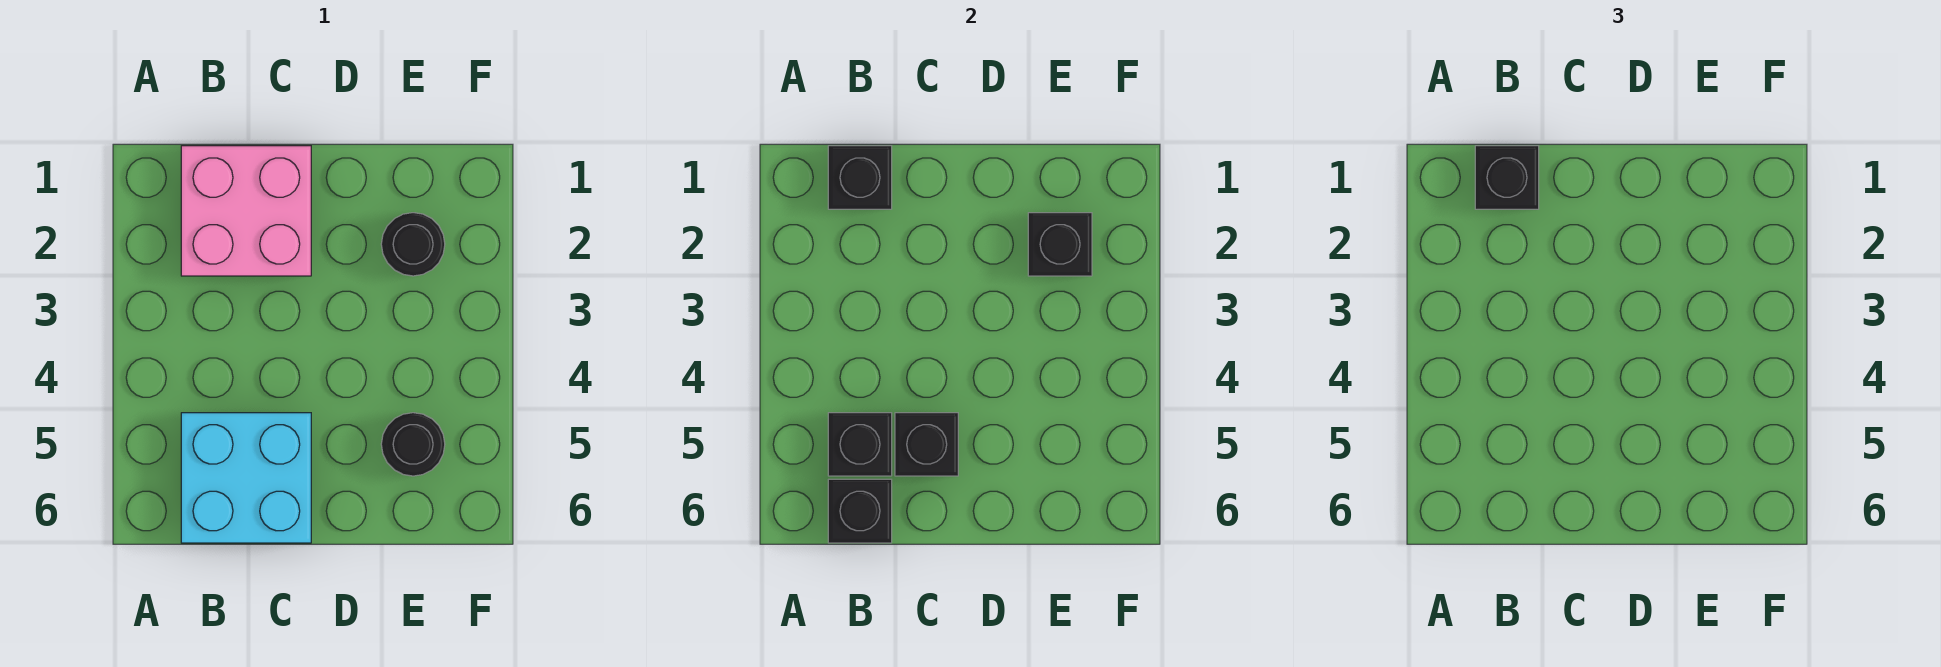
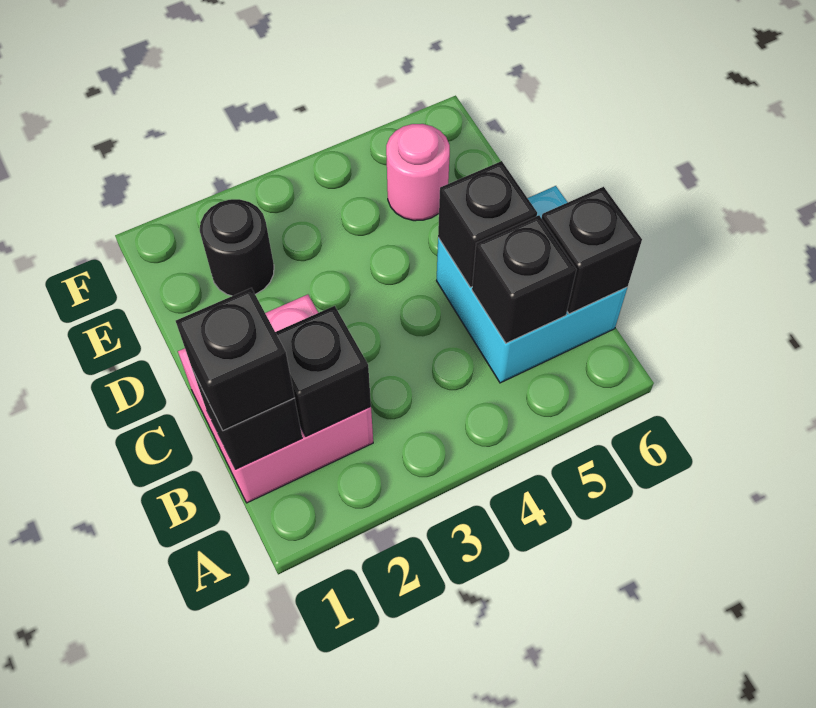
black brick E2 level 2 -> black brick B2 level 2
black round brick E5 level 1 -> pink round brick E5 level 1

